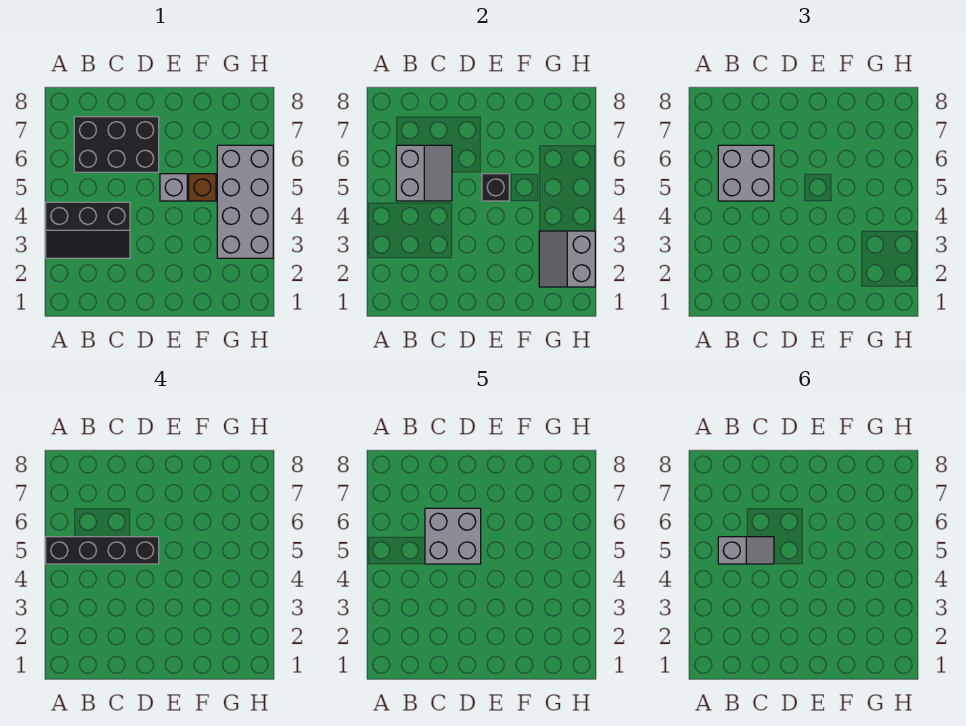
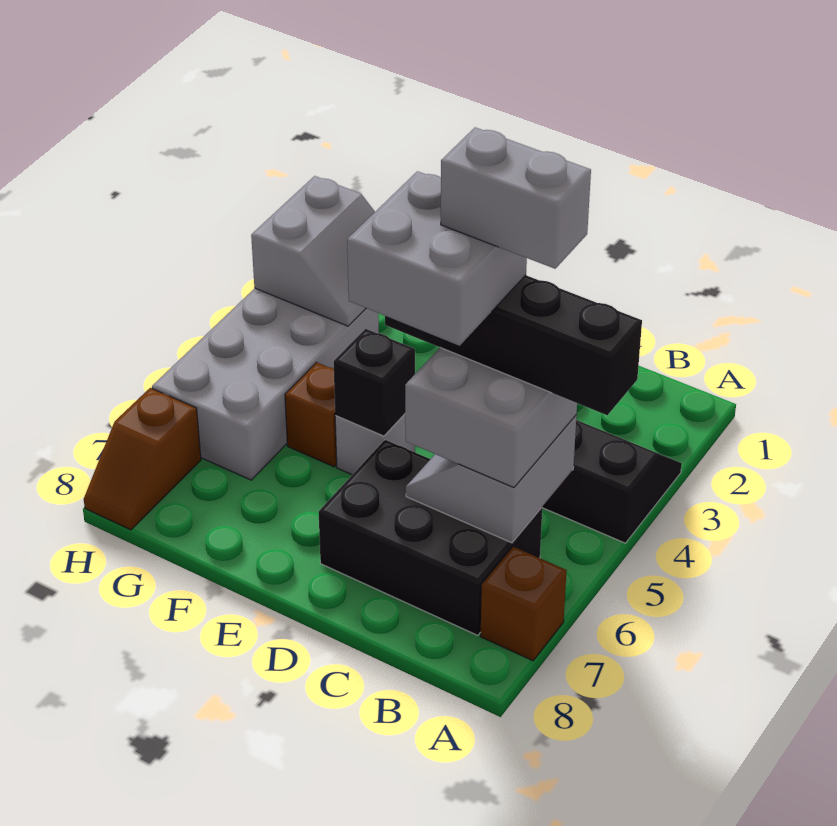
none -> brown brick A7 level 1
grey slope B5:C5 level 6 top B -> grey brick B5:C5 level 6
none -> brown slope H7:H8 level 1 top 7

